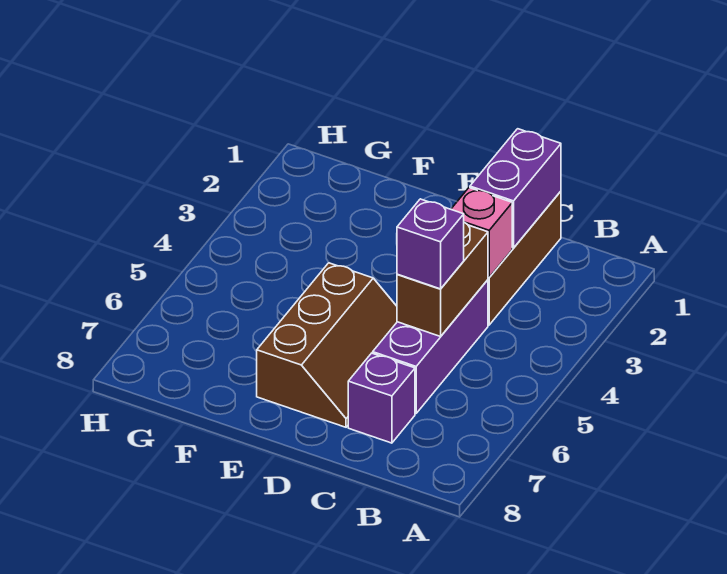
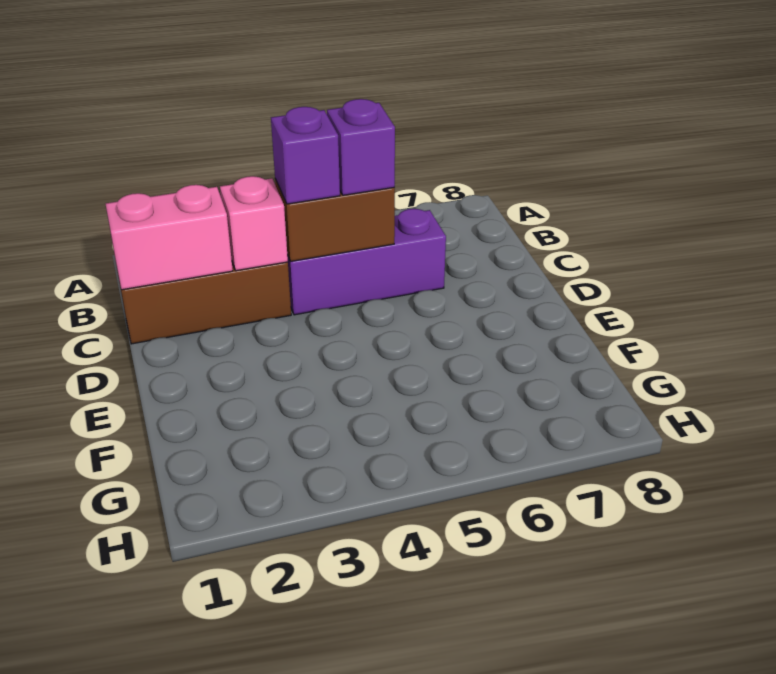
purple brick C1:C2 level 2 -> pink brick C1:C2 level 2
purple brick C7 level 1 -> purple brick C4 level 3
brown slope D5:E7 level 1 top E -> none

